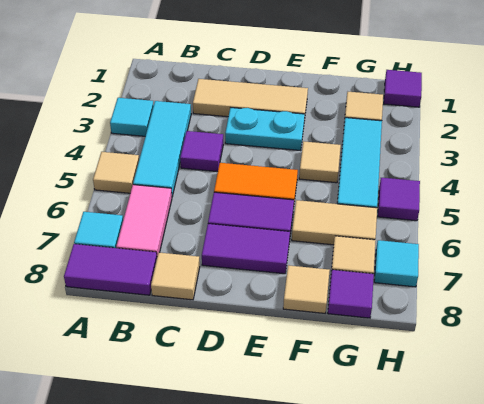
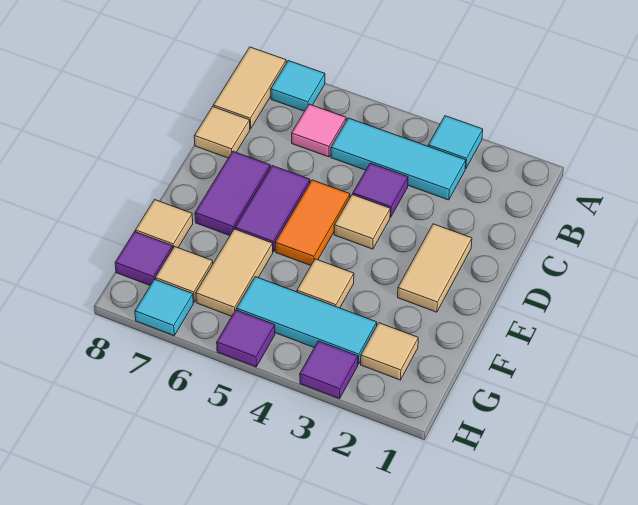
tan tile A5 level 1 -> tan tile D4 level 1
purple tile A8:B8 level 1 -> tan tile A8:B8 level 1
pink tile B6:B7 level 1 -> pink tile B6 level 1
tan tile C2:E2 level 1 -> tan tile D2:E2 level 1
cyan plate D3:E3 level 1 -> none
purple tile H1 level 1 -> purple tile H3 level 1

